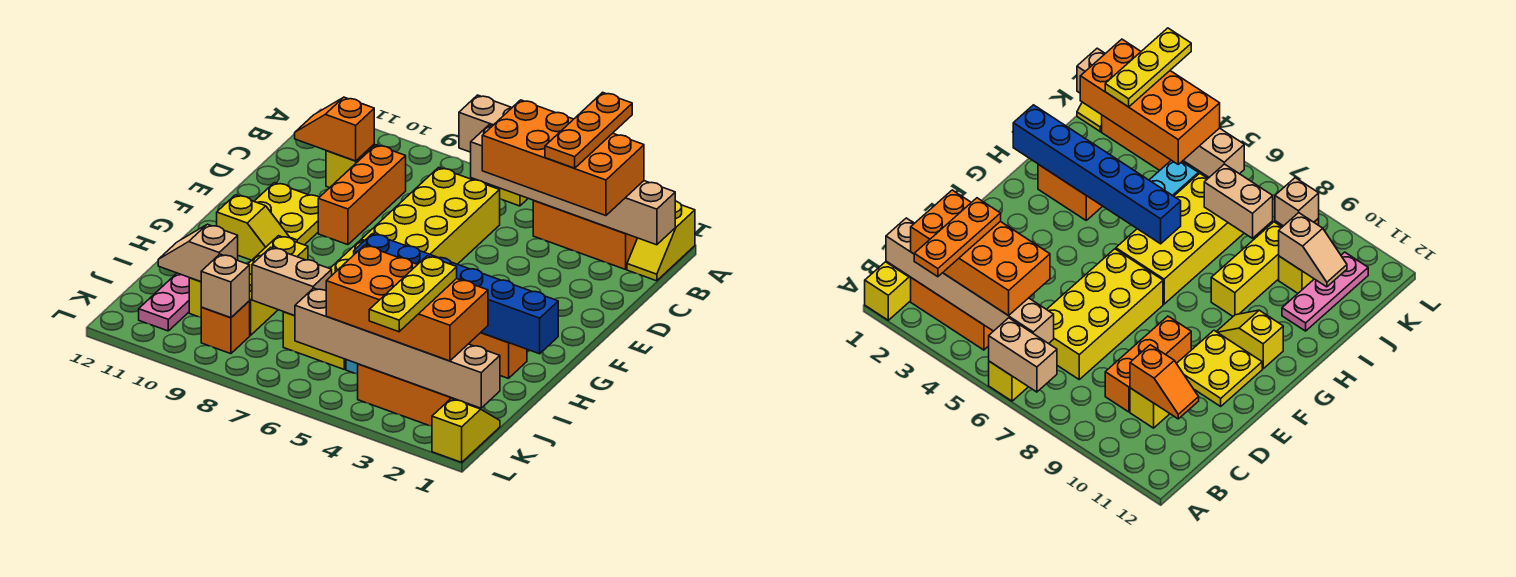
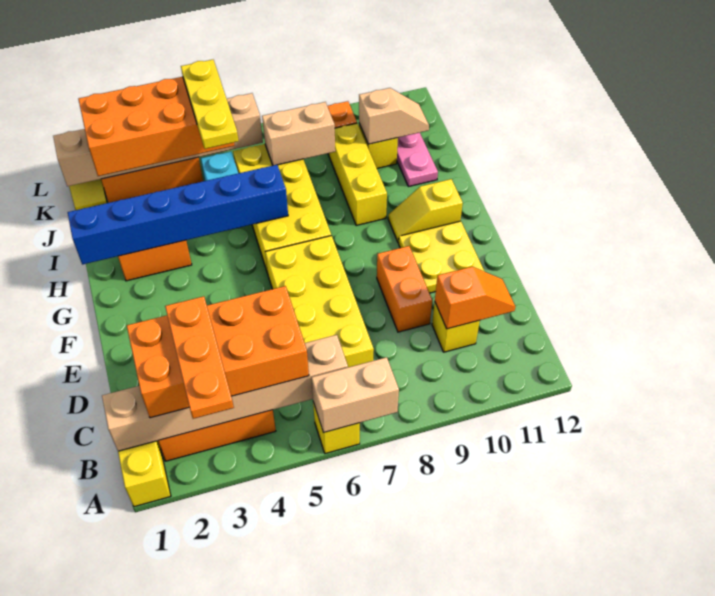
orange brick C9:E9 level 1 -> orange brick D9:E9 level 1
yellow plate J3:L3 level 4 -> yellow plate I5:K5 level 4
tan brick K9 level 2 -> none

